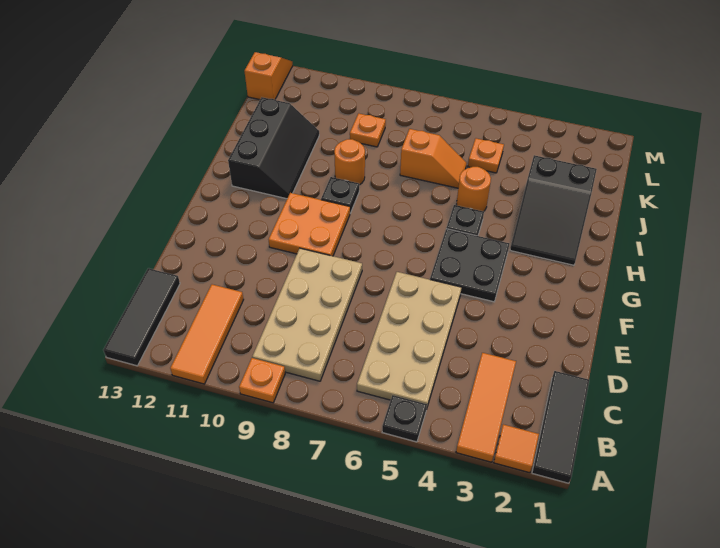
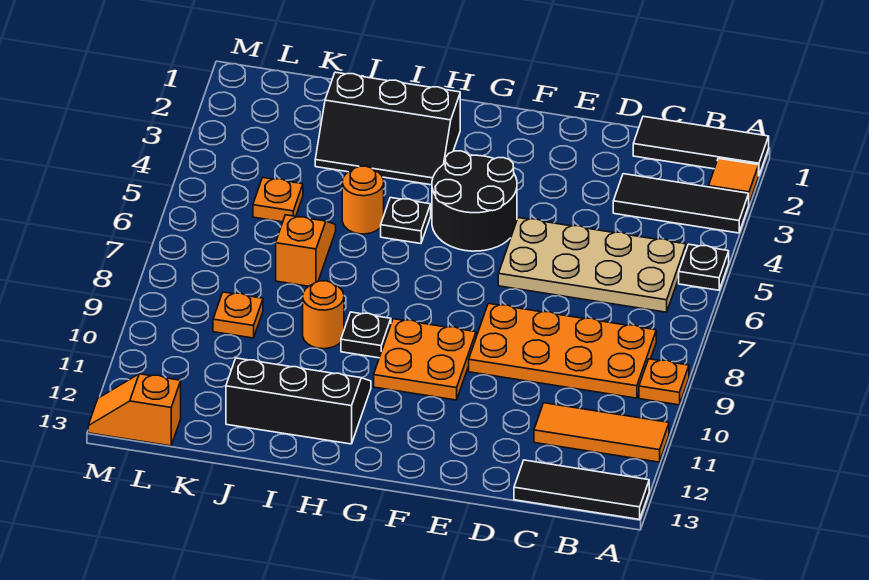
orange tile A3:C3 level 1 -> black tile A3:C3 level 1
tan plate B8:E9 level 1 -> orange plate B8:E9 level 1
black plate F4:G5 level 1 -> black round brick F4:G5 level 1
black slope H2:J3 level 1 top J -> black slope H2:J3 level 1 top 2

